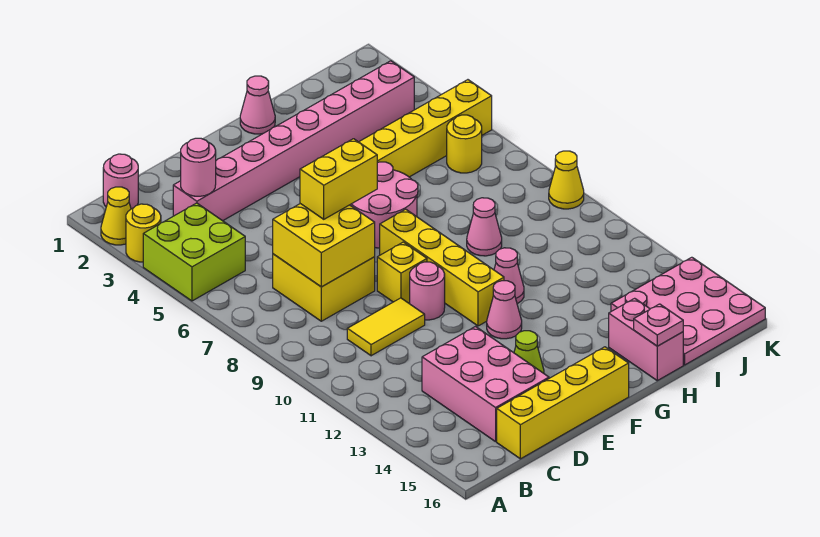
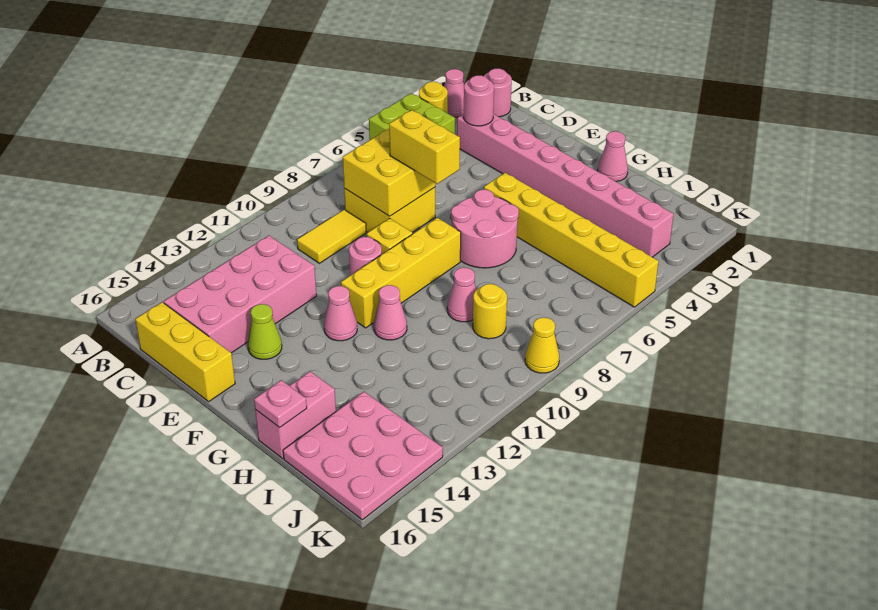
yellow cone A2 level 1 -> pink cone A2 level 1
yellow tile C10:D10 level 1 -> yellow tile C9:C10 level 1
pink brick C13:D15 level 1 -> pink brick C12:D15 level 1
yellow brick C16:F16 level 1 -> yellow brick C16:E16 level 1
yellow round brick J6 level 1 -> yellow round brick I9 level 1

